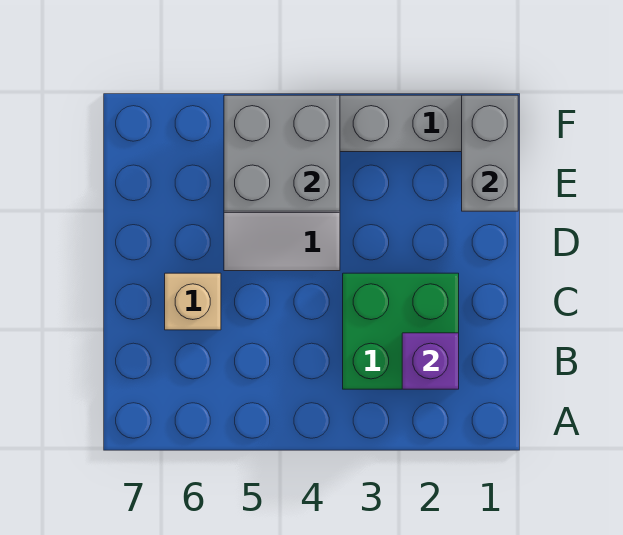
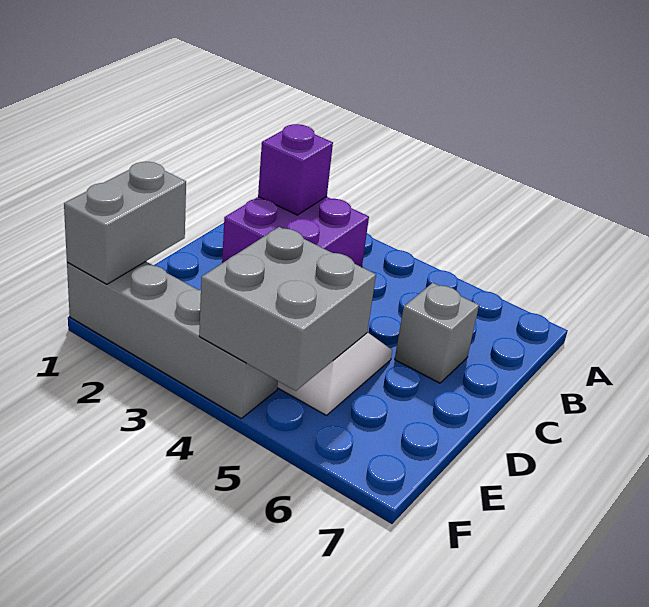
green brick B2:C3 level 1 -> purple brick B2:C3 level 1
tan brick C6 level 1 -> grey brick C6 level 1

